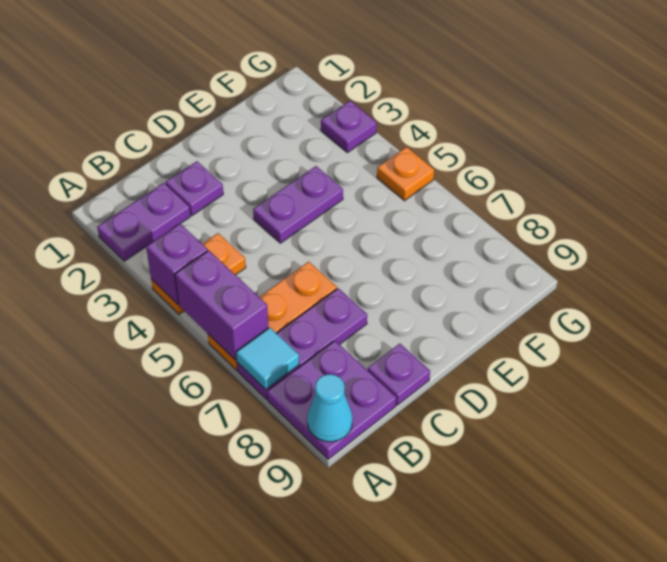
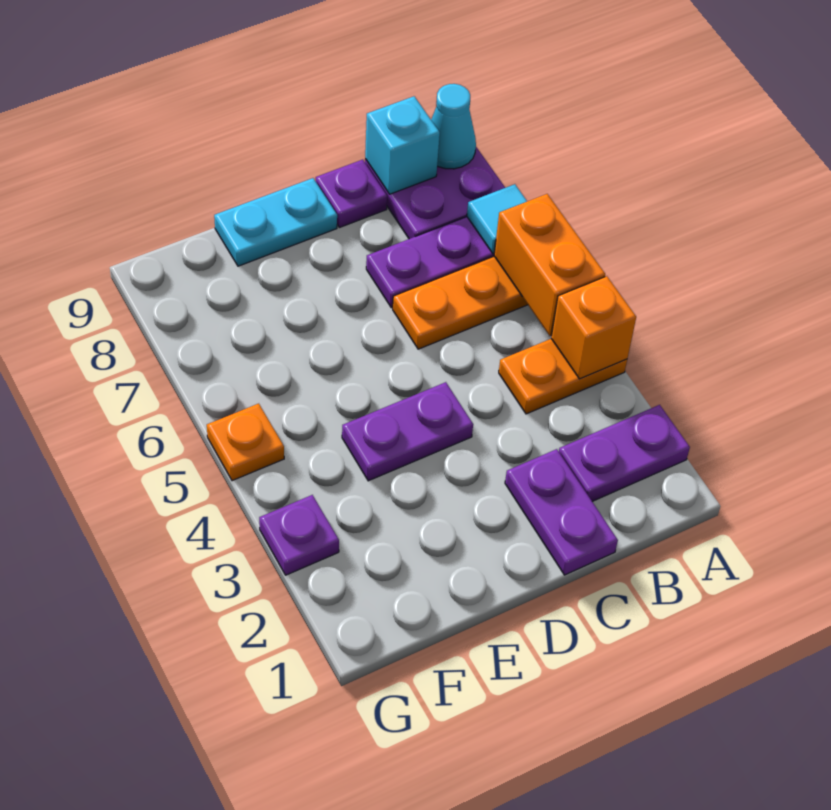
purple brick A4 level 2 -> orange brick A4 level 2
purple brick A5:A6 level 2 -> orange brick A5:A6 level 2
none -> cyan brick B9 level 2
purple plate C2 level 1 -> purple plate C1:C2 level 1
none -> cyan plate D9:E9 level 1

